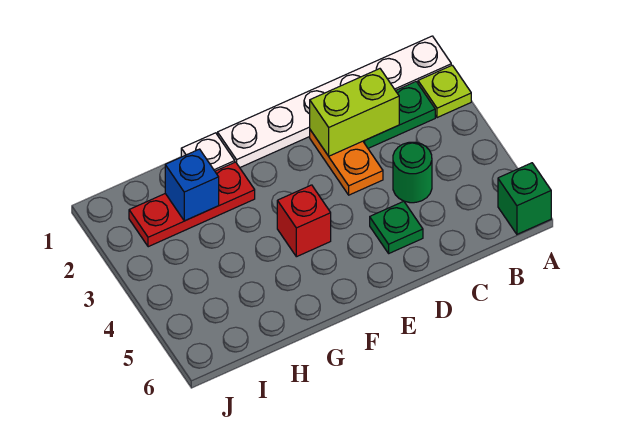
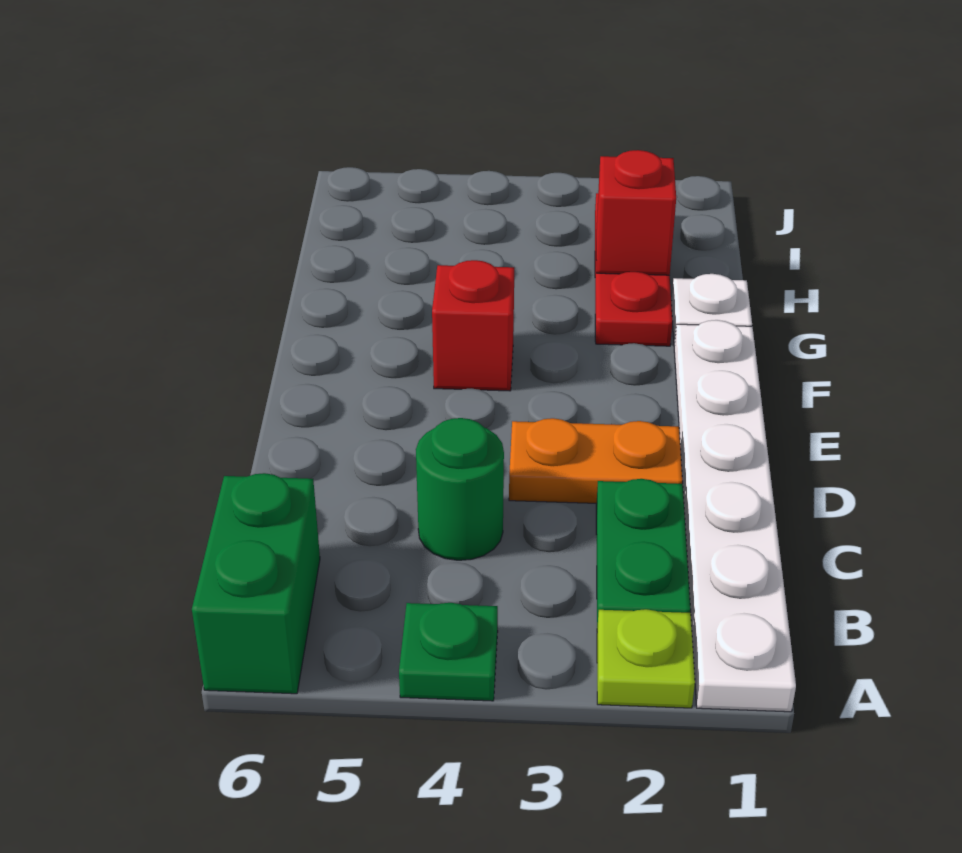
green brick A6 level 1 -> green brick A6:B6 level 1
lime brick C2:D2 level 2 -> none
green plate D5 level 1 -> green plate A4 level 1
blue brick H2 level 2 -> red brick H2 level 2

